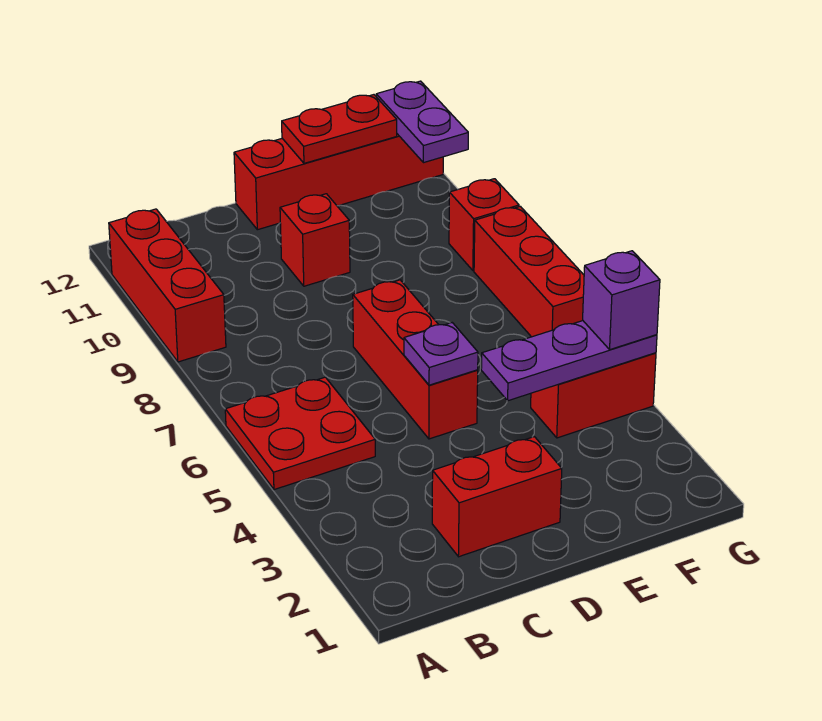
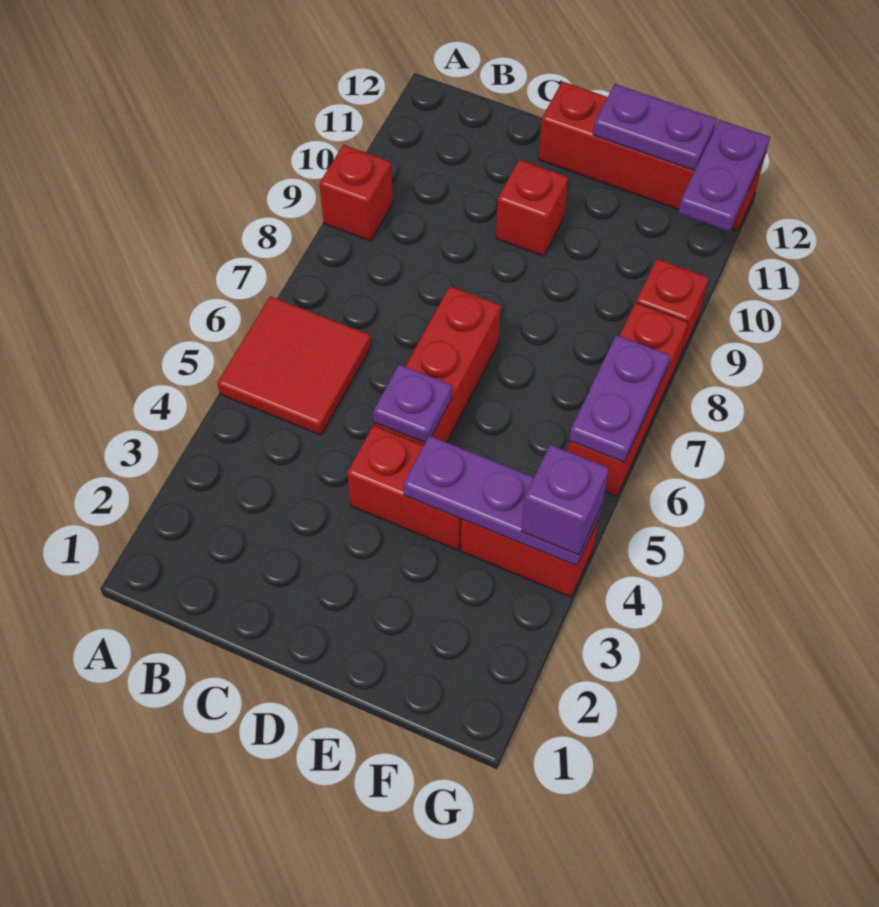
red plate A5:B6 level 1 -> red tile A5:B6 level 1
red brick A9:A11 level 1 -> red brick A9 level 1
red brick C2:D2 level 1 -> red brick D4:E4 level 1
red plate E12:F12 level 2 -> purple plate E12:F12 level 2
none -> purple plate G6:G7 level 2

